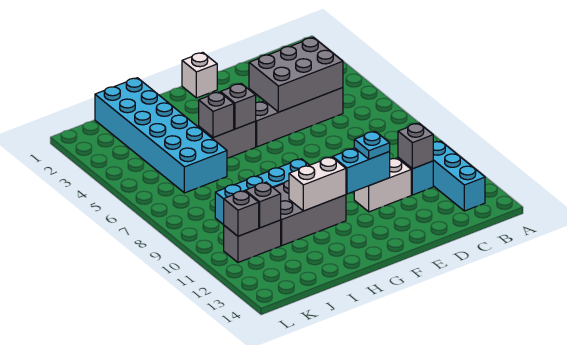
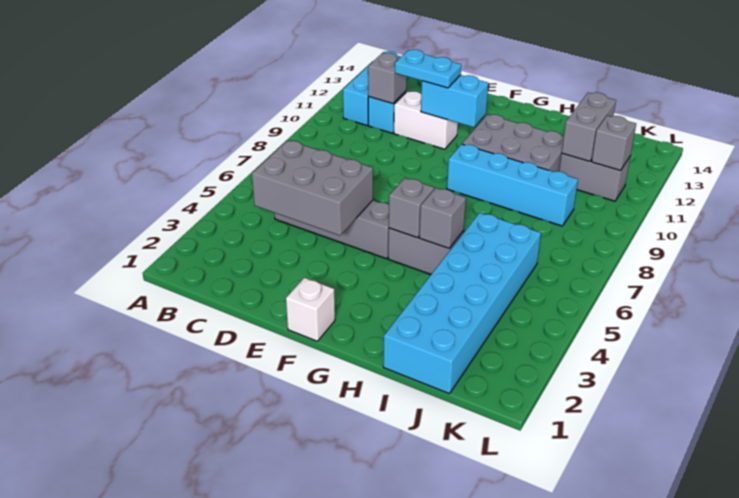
cyan plate E11 level 3 -> cyan plate D11:E11 level 3
white brick G11:H11 level 2 -> none
grey brick J11 level 2 -> grey brick J11:J12 level 2

